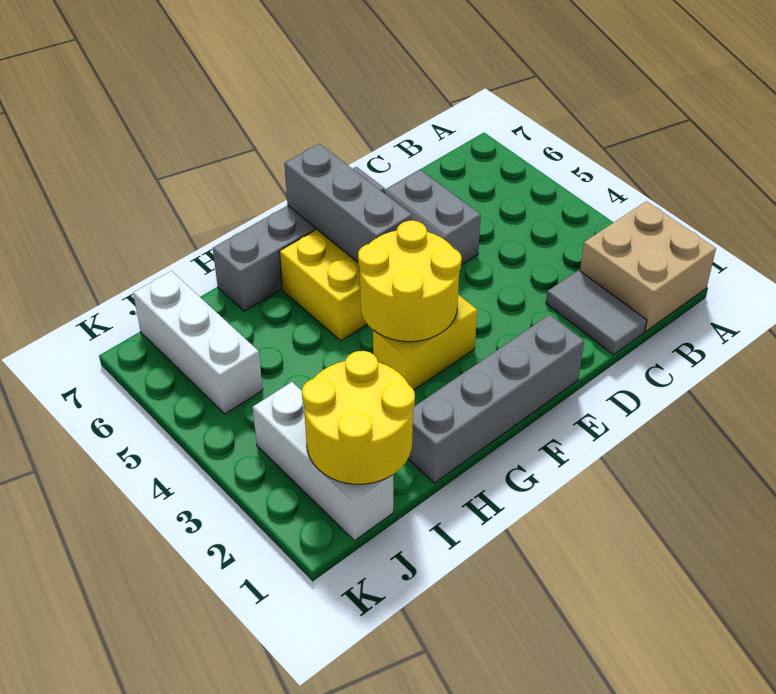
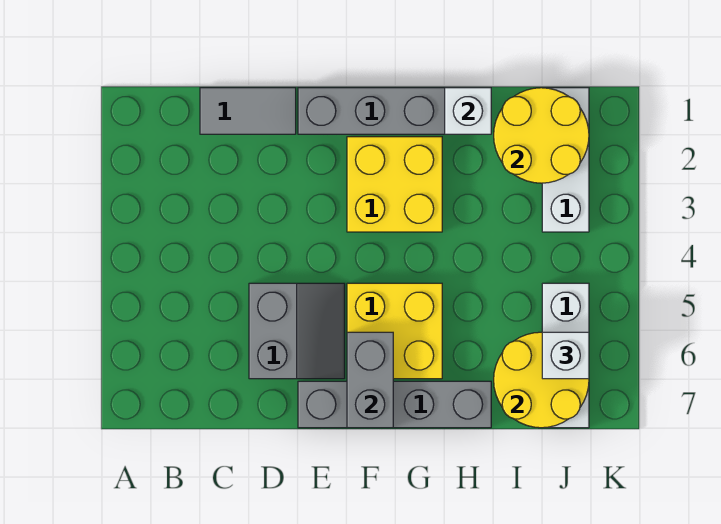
tan brick A1:B2 level 1 -> none
grey tile C1:C2 level 1 -> grey tile C1:D1 level 1
yellow brick F3:G3 level 1 -> yellow brick F2:G3 level 1
yellow round brick F3:G4 level 2 -> yellow round brick I6:J7 level 2
grey brick F5:F7 level 2 -> grey brick F6:F7 level 2
none -> white brick H1 level 2
none -> white brick J6 level 3

